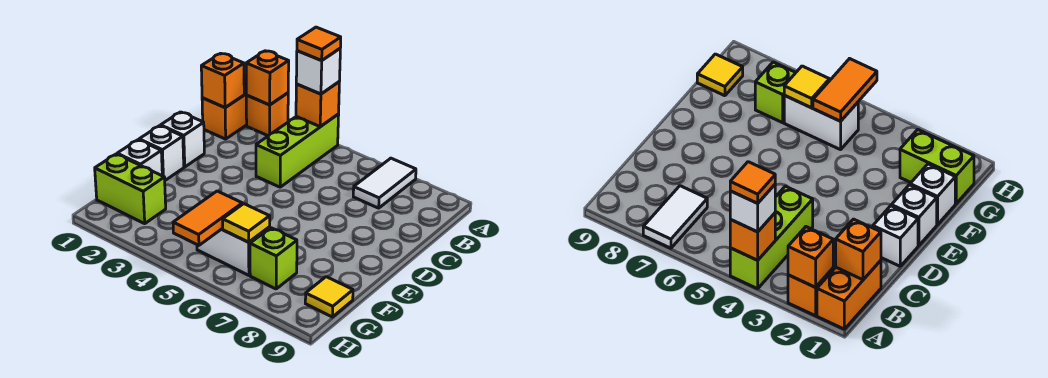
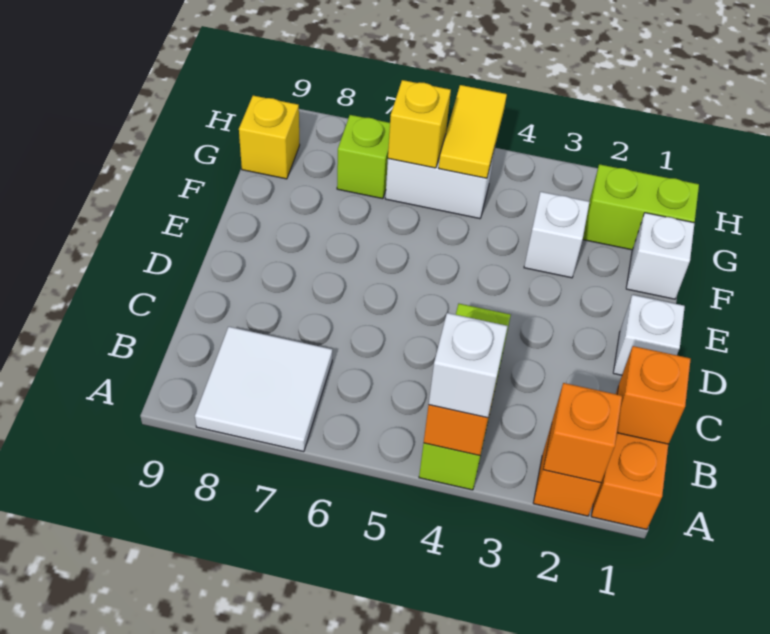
orange tile A4 level 4 -> none
white tile A7:B7 level 1 -> white tile A7:B8 level 1
white brick E1 level 1 -> white brick F3 level 1
orange tile G5:H5 level 2 -> yellow tile G5:H5 level 2
yellow tile G6 level 2 -> yellow brick G6 level 2
yellow tile G9 level 1 -> yellow brick G9 level 1

